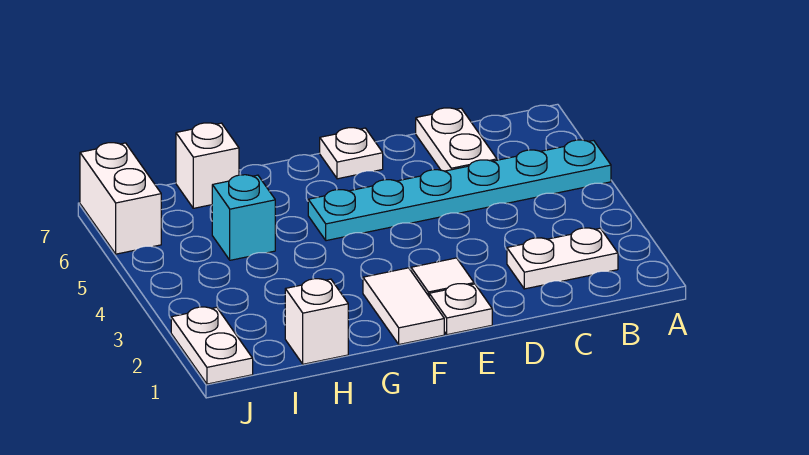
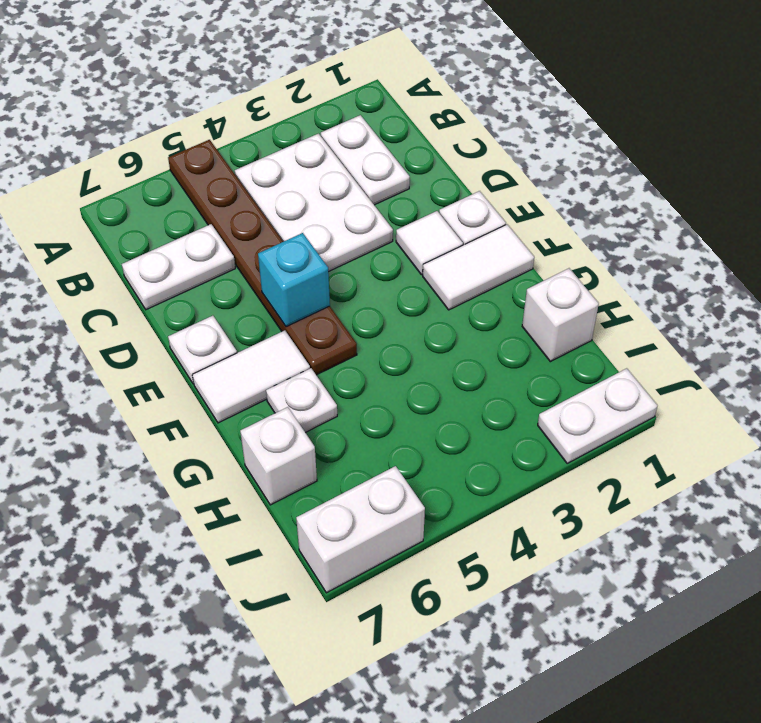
cyan plate A5:F5 level 1 -> brown plate A5:F5 level 1
none -> white plate B3:D4 level 1
none -> white tile F6:F7 level 1
none -> white plate G6 level 1
cyan brick H5 level 1 -> cyan brick E5 level 2

